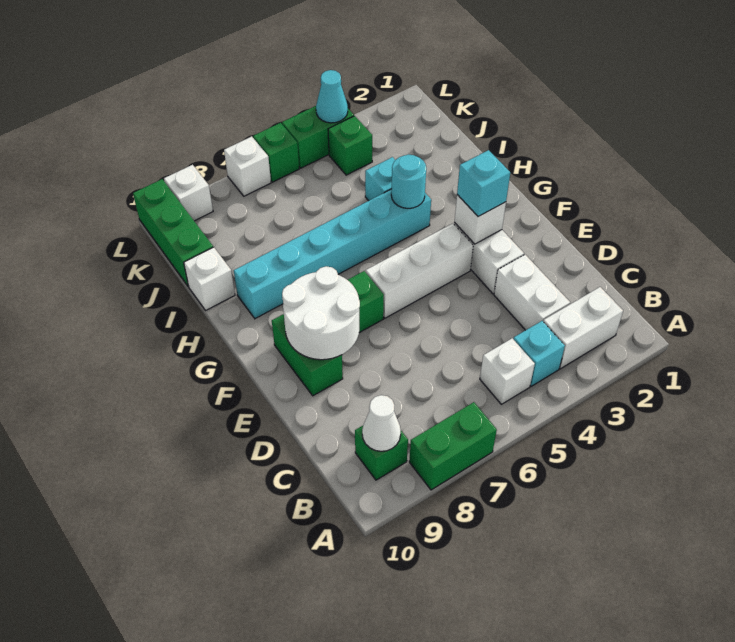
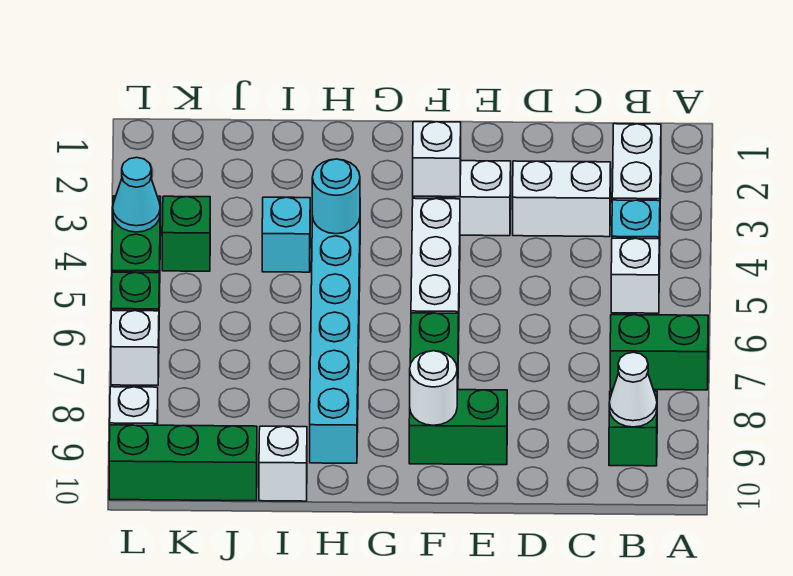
green brick A7:A8 level 1 -> green brick A7:B7 level 1
white round brick E8:F9 level 2 -> white round brick F9 level 2
cyan brick F3 level 3 -> none

